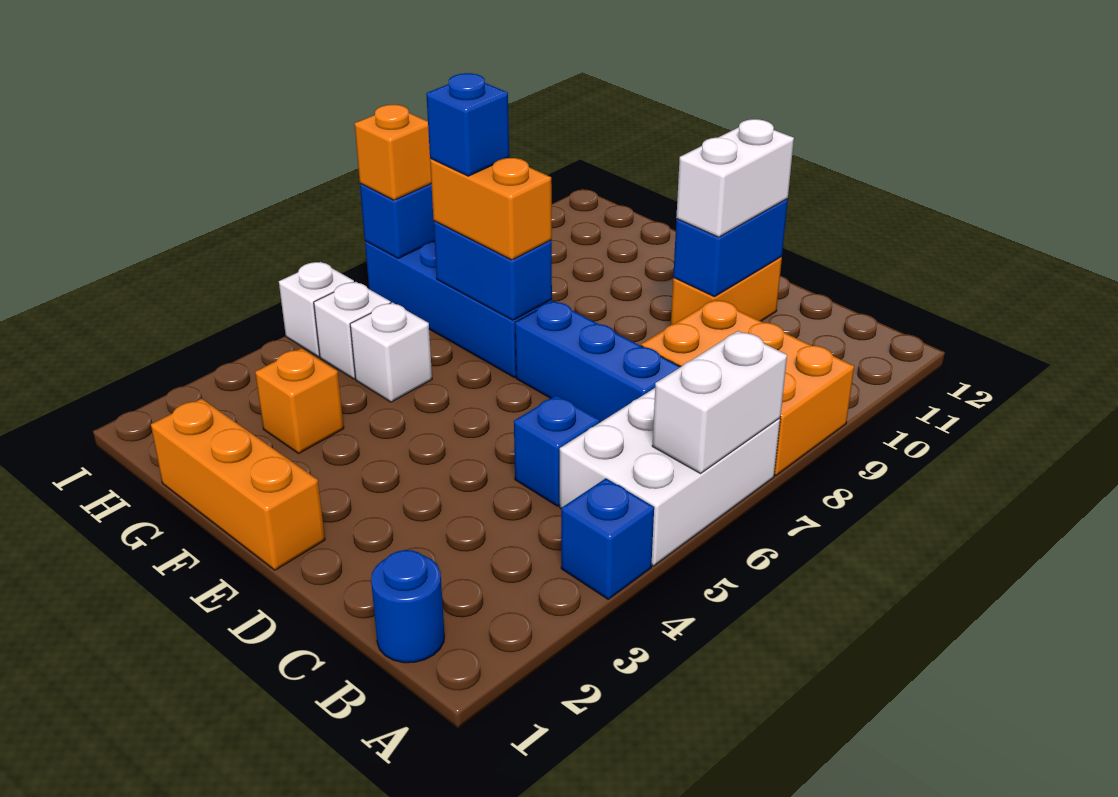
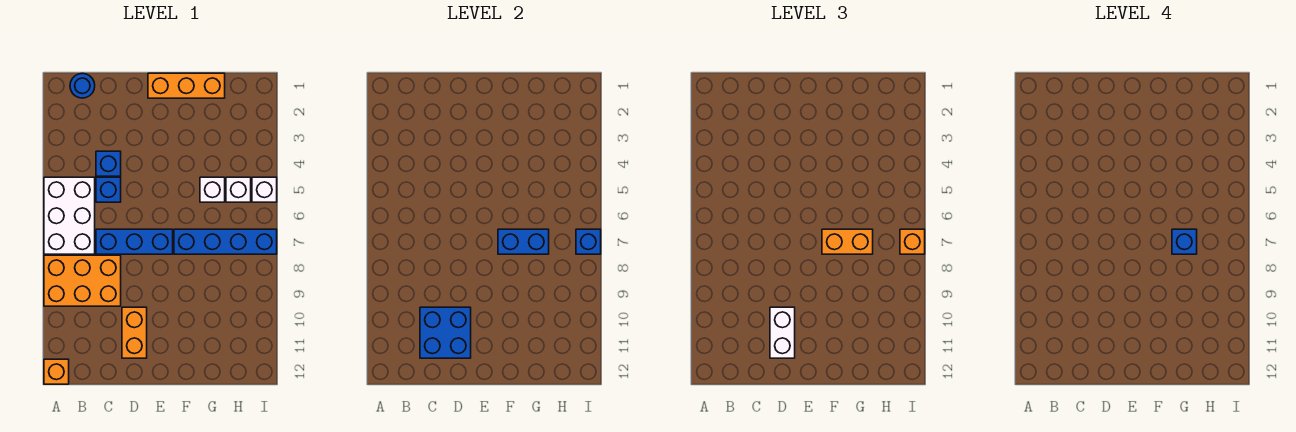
blue brick A4 level 1 -> blue brick C4 level 1
white brick A6:A7 level 2 -> none
blue brick D10:D11 level 2 -> blue brick C10:D11 level 2
orange brick G3 level 1 -> orange brick A12 level 1

